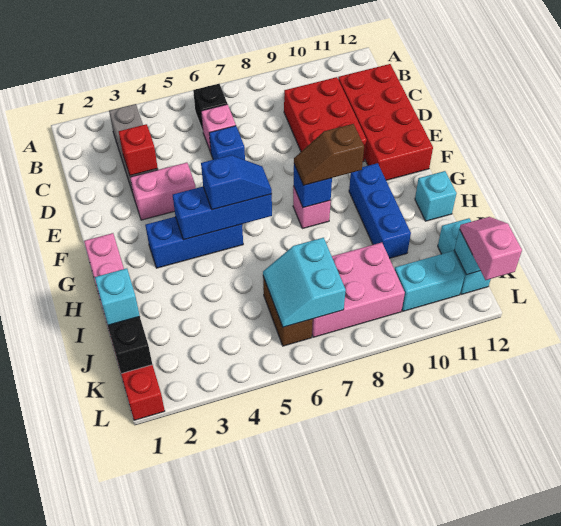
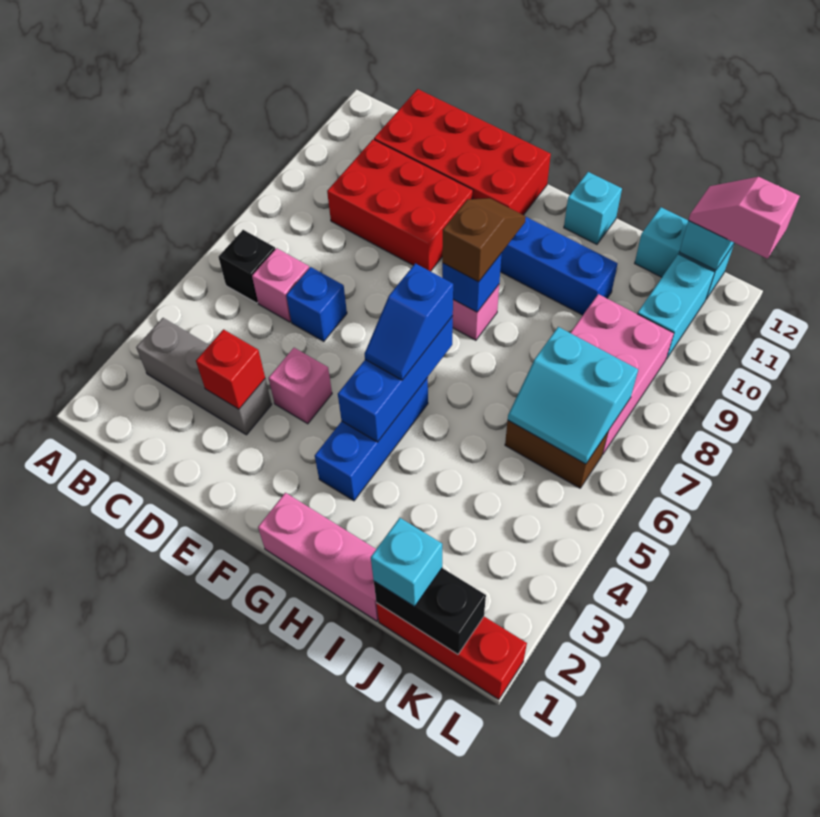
pink brick E3:E4 level 1 -> pink brick E4 level 1
blue slope G5:G6 level 3 top 5 -> blue slope G5:G6 level 3 top 6
brown slope G8:G9 level 3 top 9 -> brown slope G8:G9 level 3 top 8

